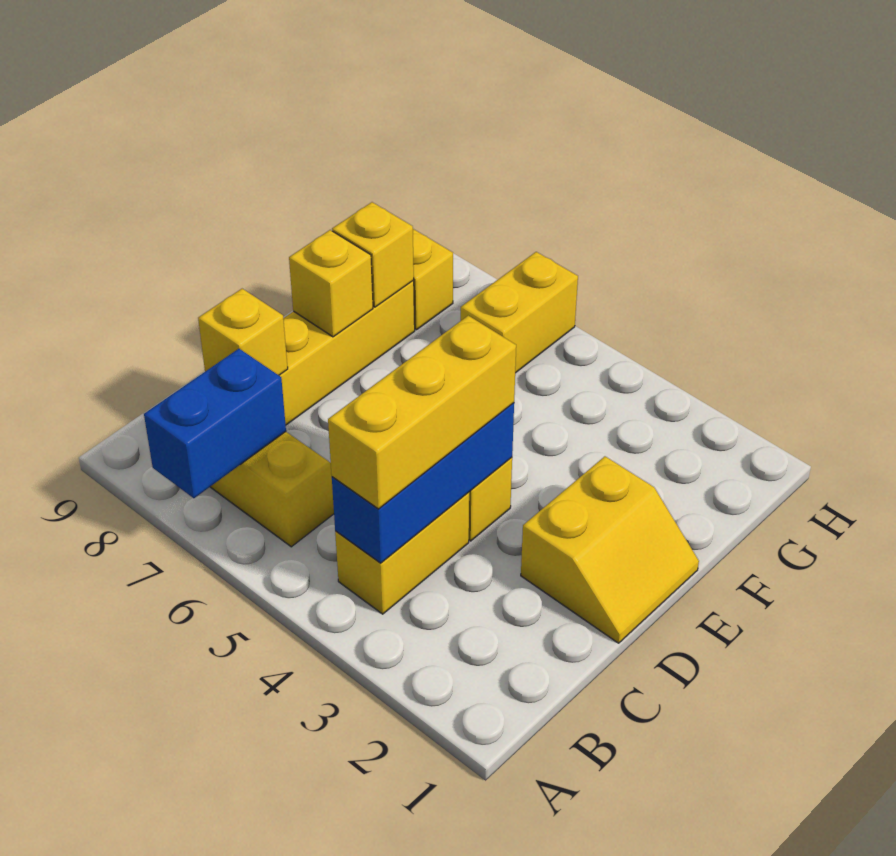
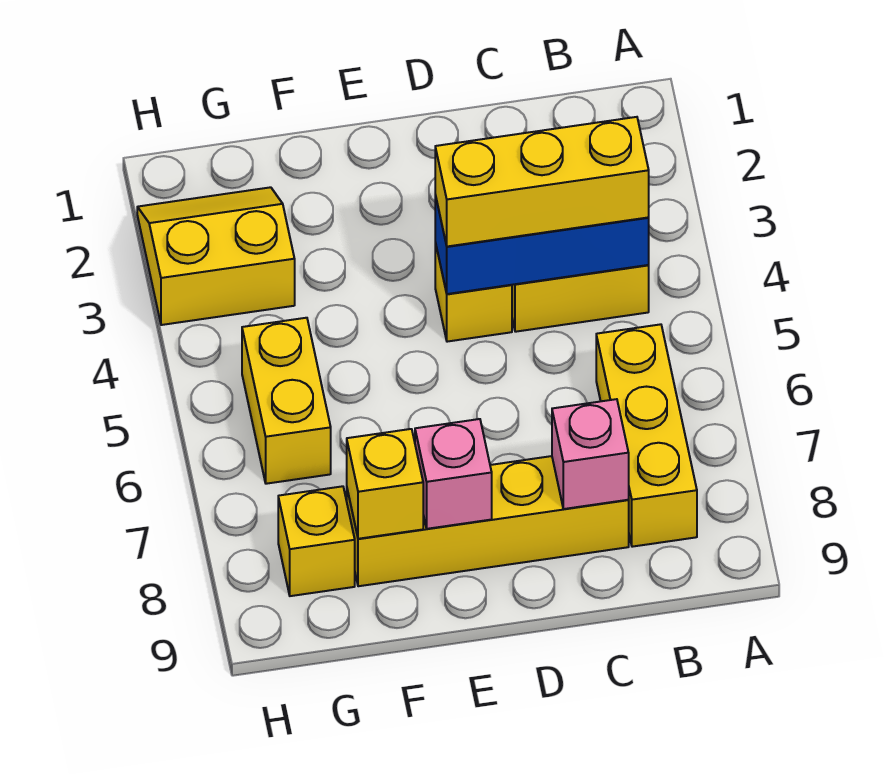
blue brick A7:B7 level 2 -> none
yellow brick C8 level 2 -> pink brick C8 level 2
yellow slope D1:E2 level 1 top 2 -> yellow slope G2:H3 level 1 top 3
yellow brick E8 level 2 -> pink brick E8 level 2
yellow brick G6:H6 level 1 -> yellow brick G5:G6 level 1

